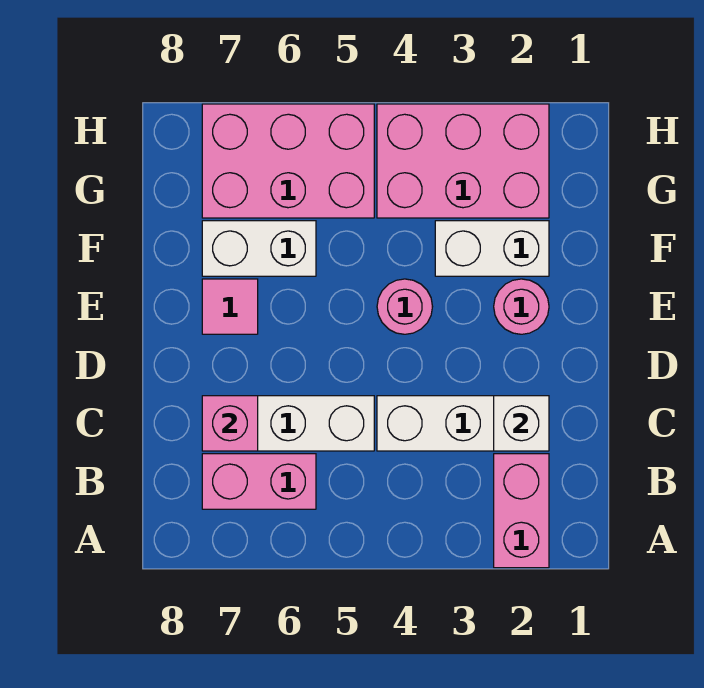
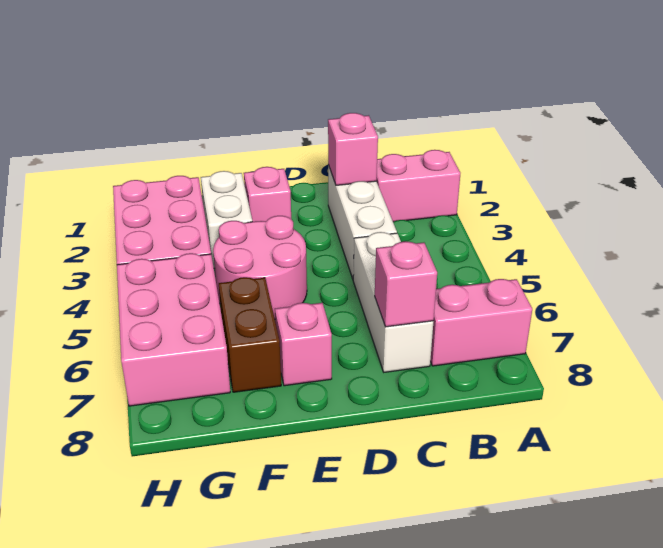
pink brick B6:B7 level 1 -> pink brick A7:B7 level 1
white brick C2 level 2 -> pink brick C2 level 2
pink round brick E2 level 1 -> pink brick E2 level 1
pink round brick E4 level 1 -> pink round brick E4:F5 level 1
pink tile E7 level 1 -> pink brick E7 level 1
white brick F6:F7 level 1 -> brown brick F6:F7 level 1

